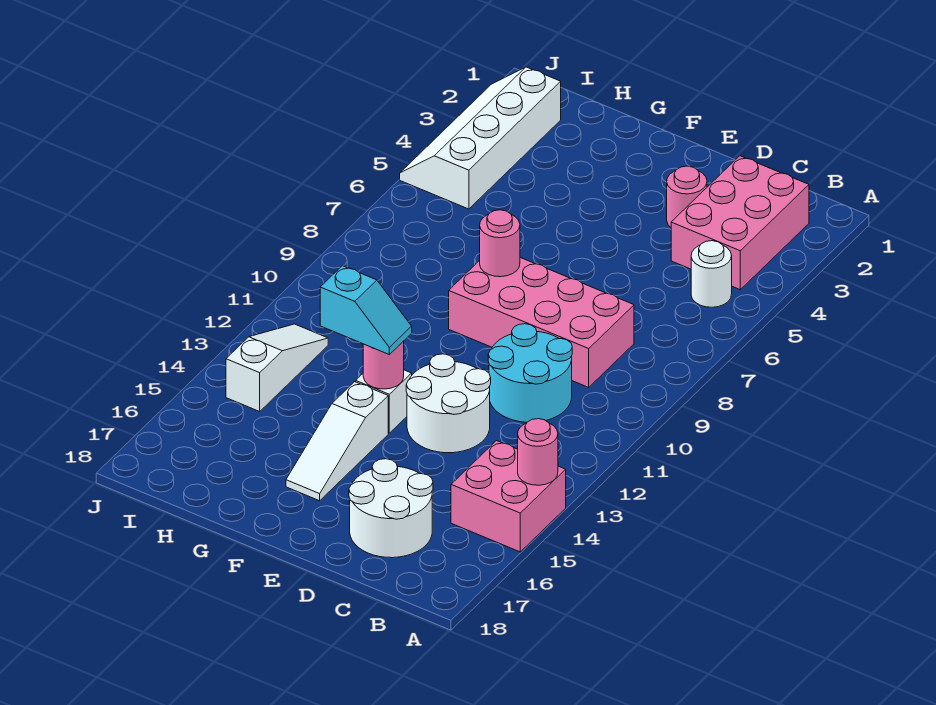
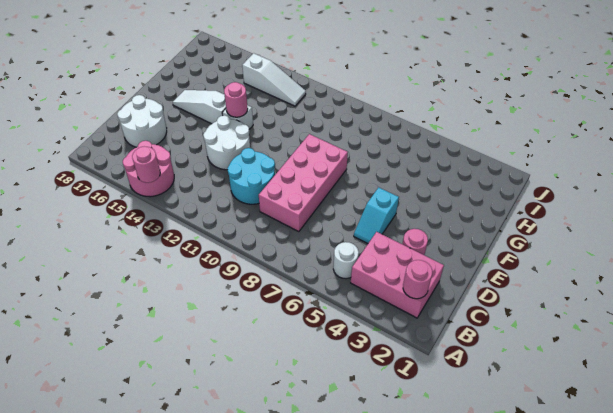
pink brick A14:B15 level 1 -> pink round brick A14:B15 level 1
pink round brick F8 level 2 -> pink round brick B2 level 2
cyan slope F13:G13 level 3 top G -> cyan slope D5:E5 level 1 top E
white slope I2:J5 level 1 top I -> none

